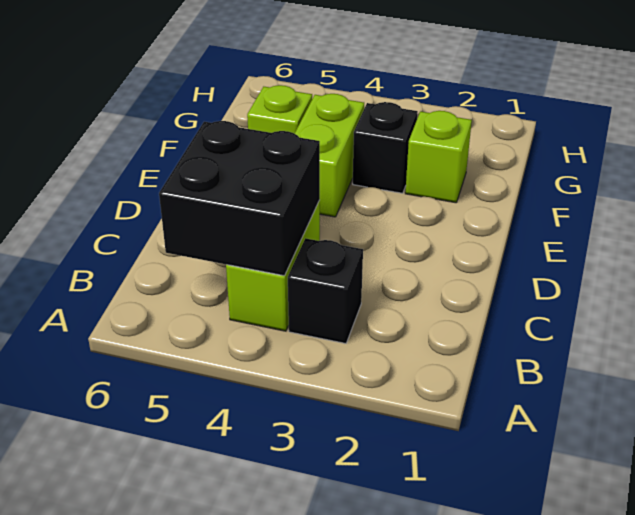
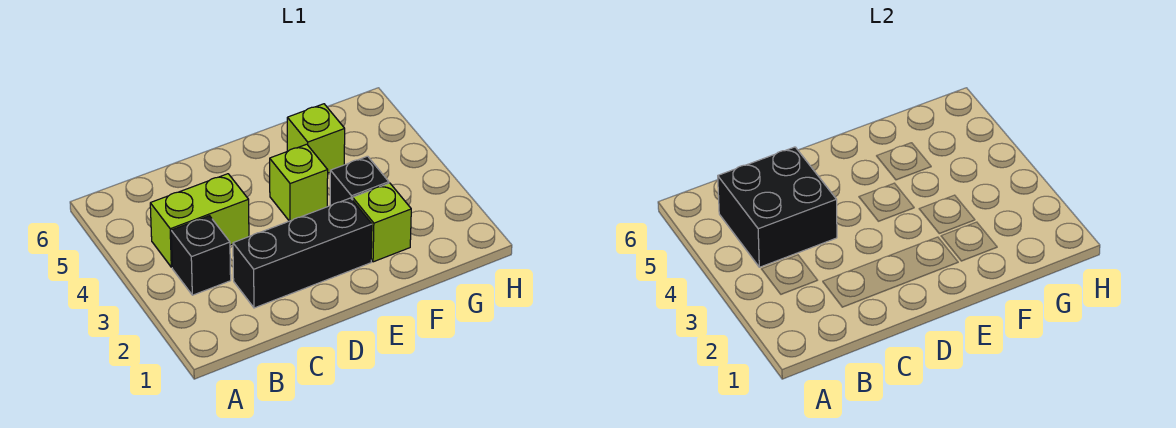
none -> black brick C2:E2 level 1
lime brick E4:F4 level 1 -> lime brick E4 level 1

